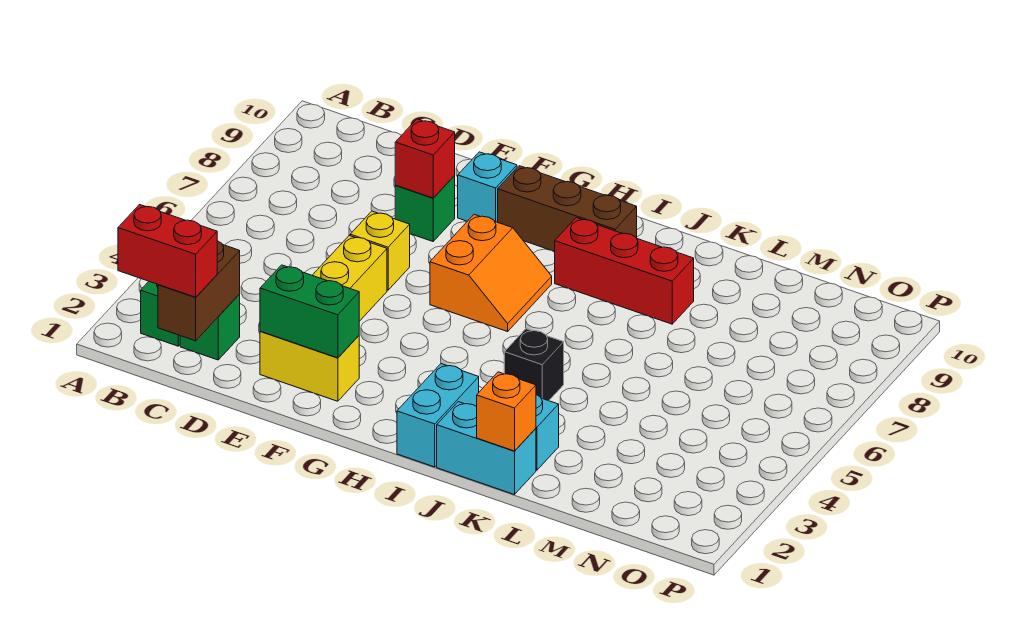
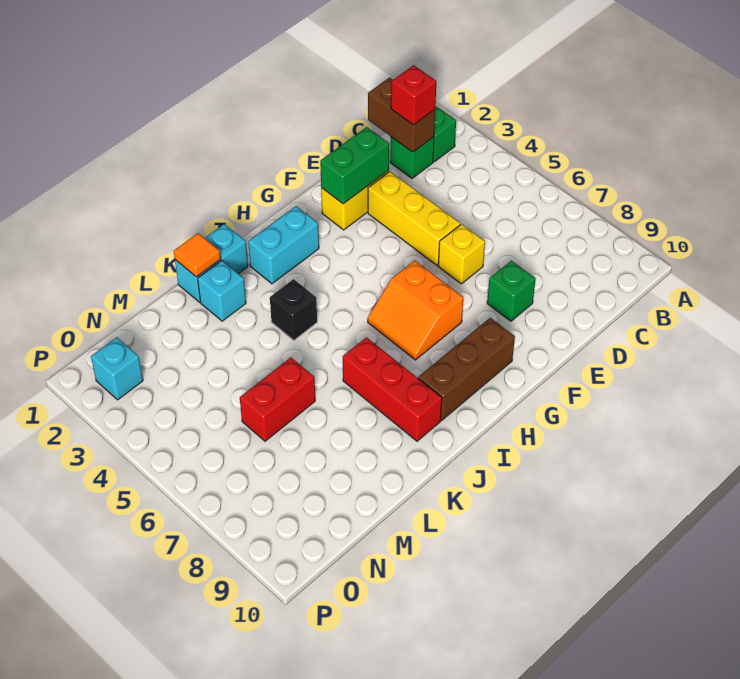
red brick B1:C1 level 3 -> red brick L6:M6 level 1
red brick E8 level 2 -> red brick C2 level 3
cyan brick F9 level 1 -> cyan brick O2 level 1
cyan brick I1:I2 level 1 -> cyan brick H2:I2 level 1
red brick I8:K8 level 1 -> red brick J7:J9 level 1
orange brick K1 level 2 -> orange tile K1 level 2

